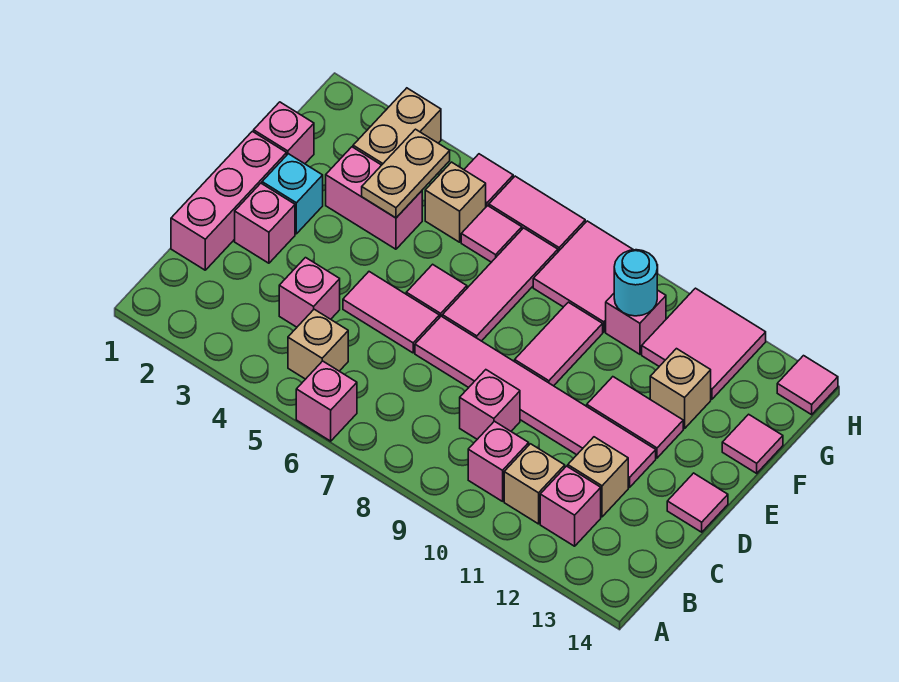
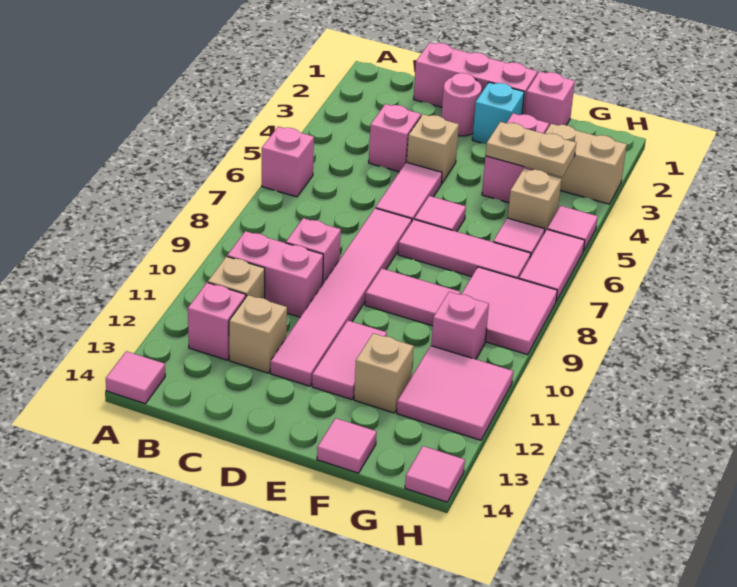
tan brick B5 level 1 -> tan brick D4 level 1
pink brick B10 level 1 -> pink brick B10:C10 level 1
pink brick D2 level 1 -> pink round brick D2 level 1
pink tile D14 level 1 -> pink tile A14 level 1
cyan round brick G10 level 2 -> none

